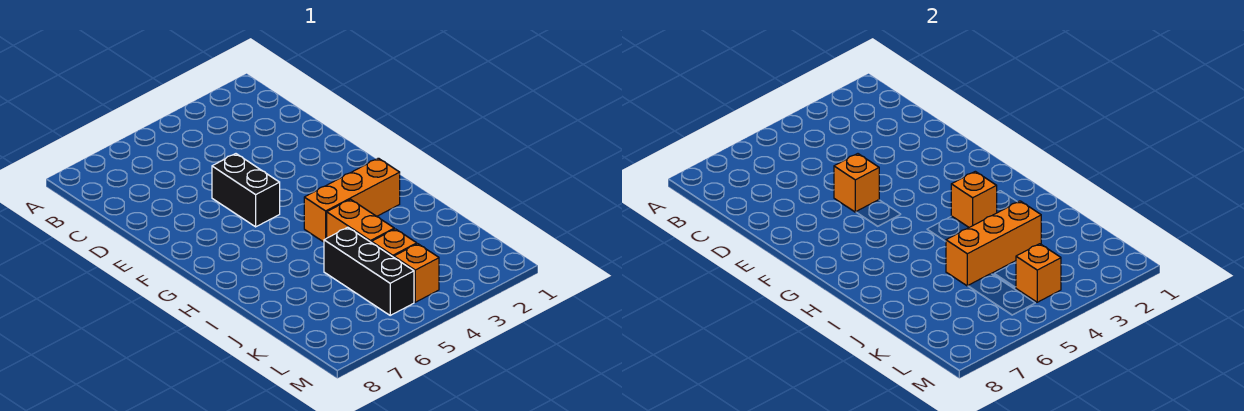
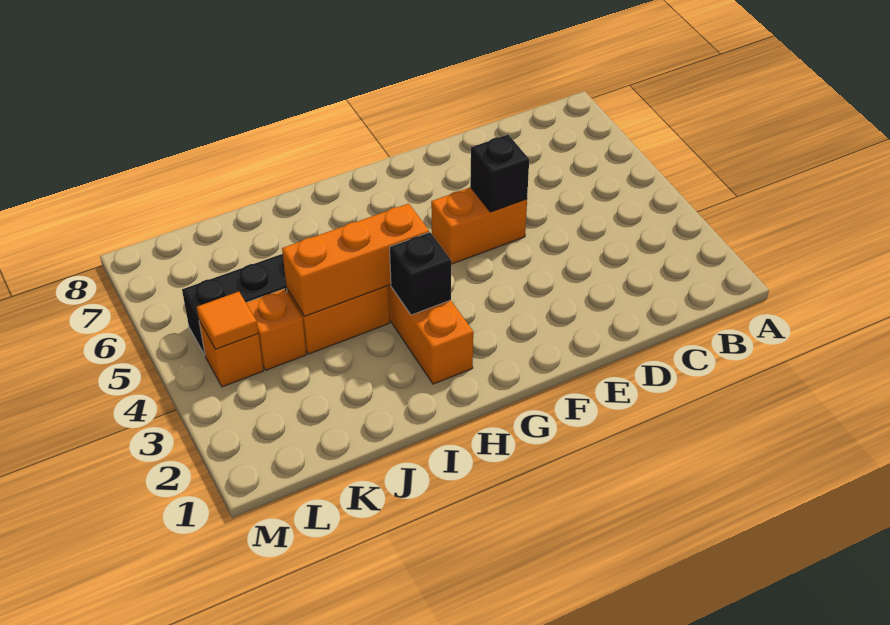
black brick E5:F5 level 1 -> orange brick E5:F5 level 1
orange brick E5 level 2 -> black brick E5 level 2
orange brick H3 level 2 -> black brick H3 level 2
orange brick J3:J5 level 2 -> orange brick H4:J4 level 2
orange brick L4 level 2 -> orange tile L4 level 2

